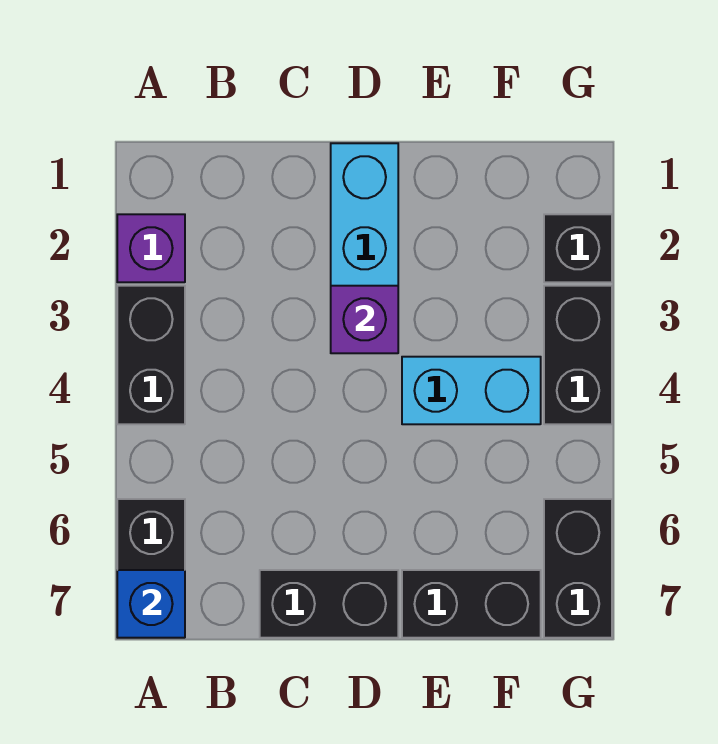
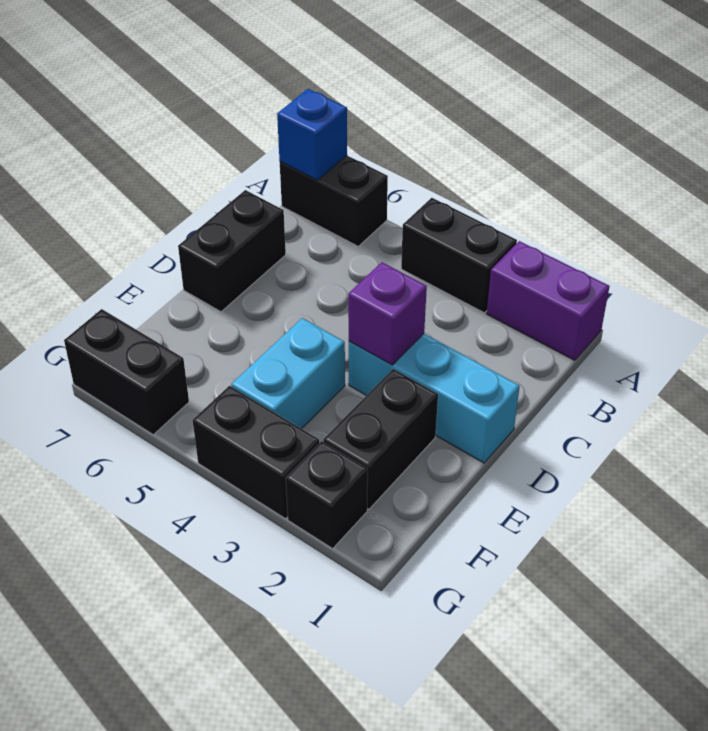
purple brick A2 level 1 -> purple brick A1:A2 level 1
black brick E7:F7 level 1 -> black brick E2:F2 level 1

